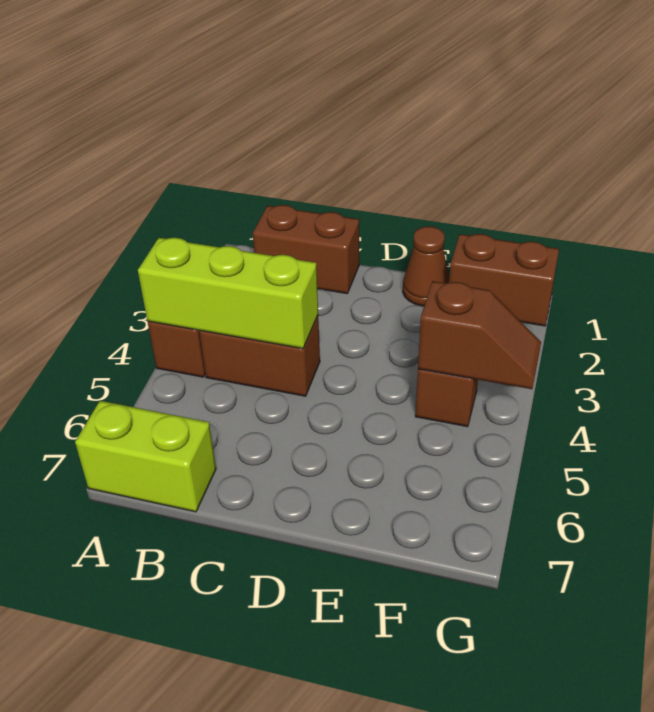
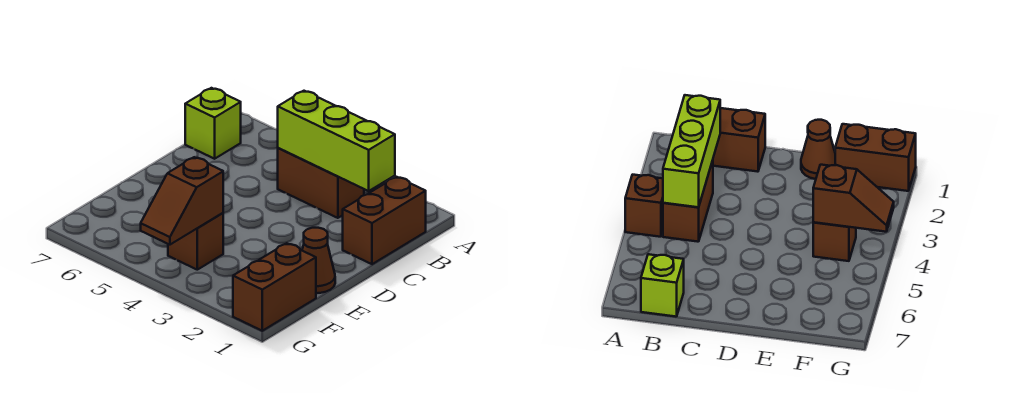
lime brick A4:C4 level 2 -> lime brick B2:B4 level 2
lime brick A7:B7 level 1 -> lime brick B7 level 1
brown brick B4:C4 level 1 -> brown brick B3:B4 level 1

